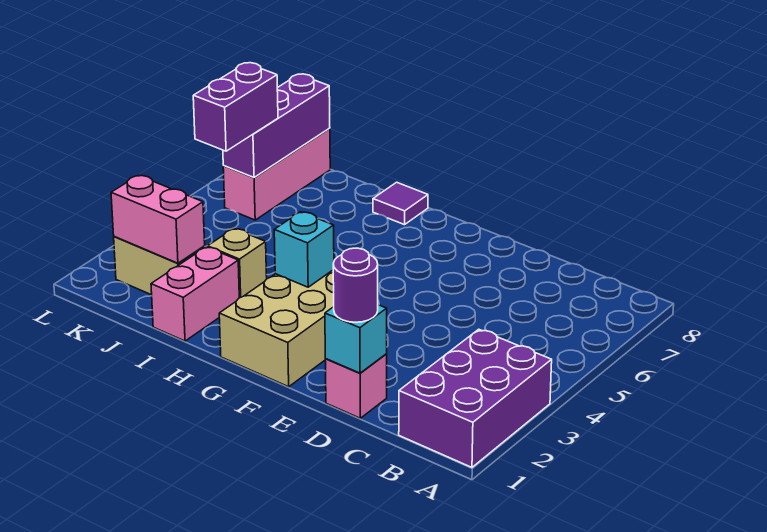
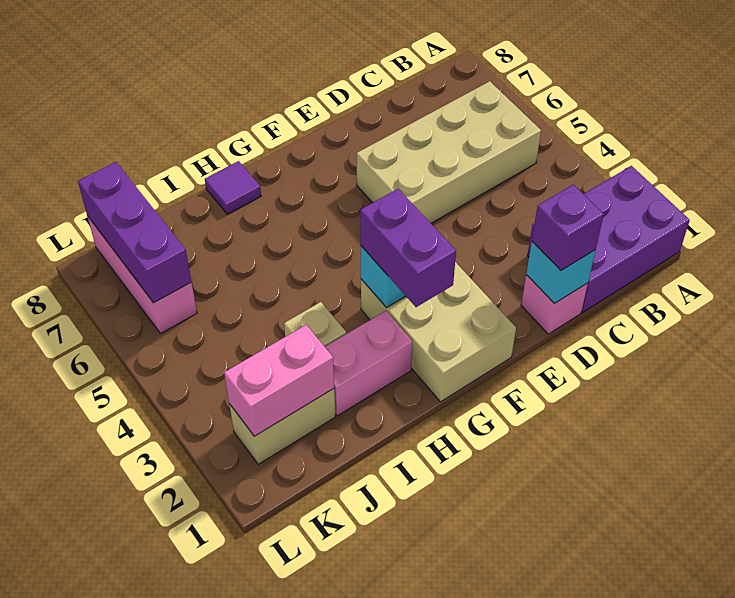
purple brick A1:B3 level 1 -> purple brick A1:C2 level 1
none -> tan brick B5:E6 level 1
purple round brick D1 level 3 -> purple brick D1 level 3
pink brick I1:I2 level 1 -> pink brick H2:I2 level 1
purple brick K5:K6 level 3 -> purple brick G2:G3 level 3

